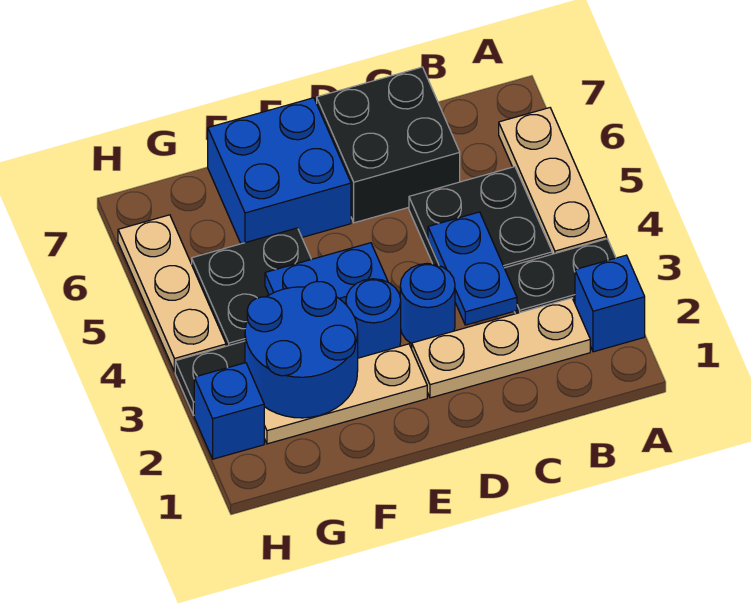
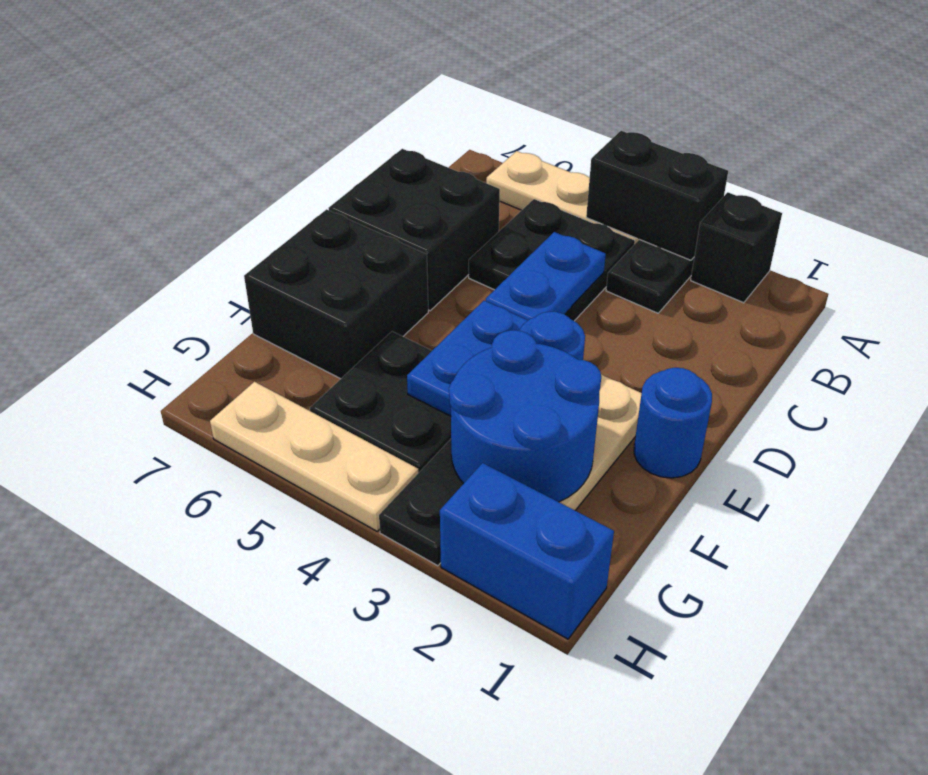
blue brick A2 level 1 -> black brick A2 level 1
none -> black brick A3:A4 level 2
tan plate B2:D2 level 1 -> none
blue plate C3:C4 level 2 -> blue plate C4:D4 level 2
blue round brick D3 level 1 -> blue round brick E1 level 1
blue brick E6:F7 level 1 -> black brick E6:F7 level 1
blue brick H2 level 1 -> blue brick H1:H2 level 1

